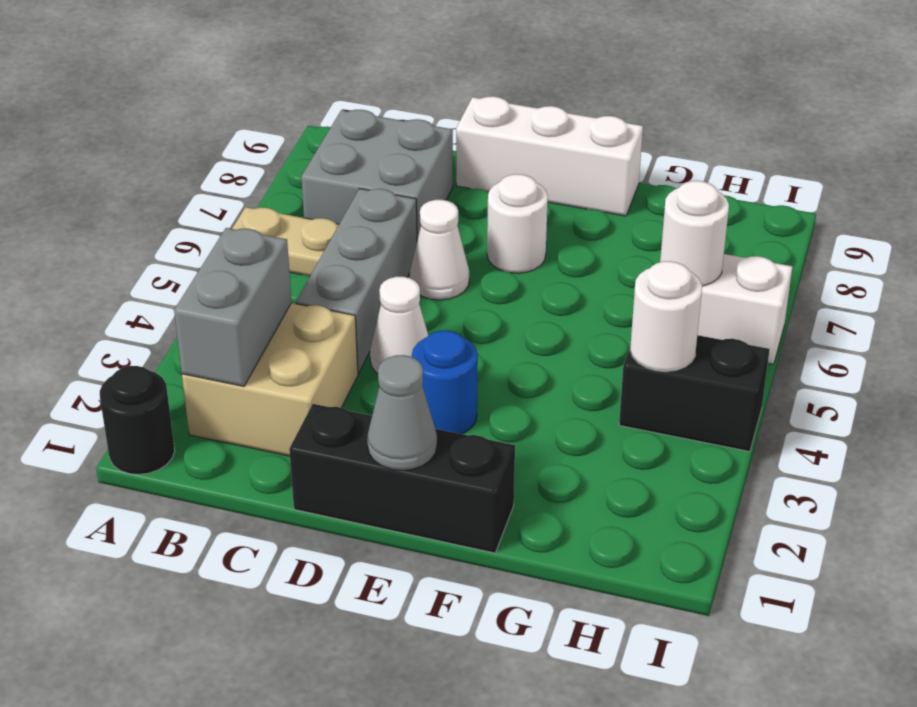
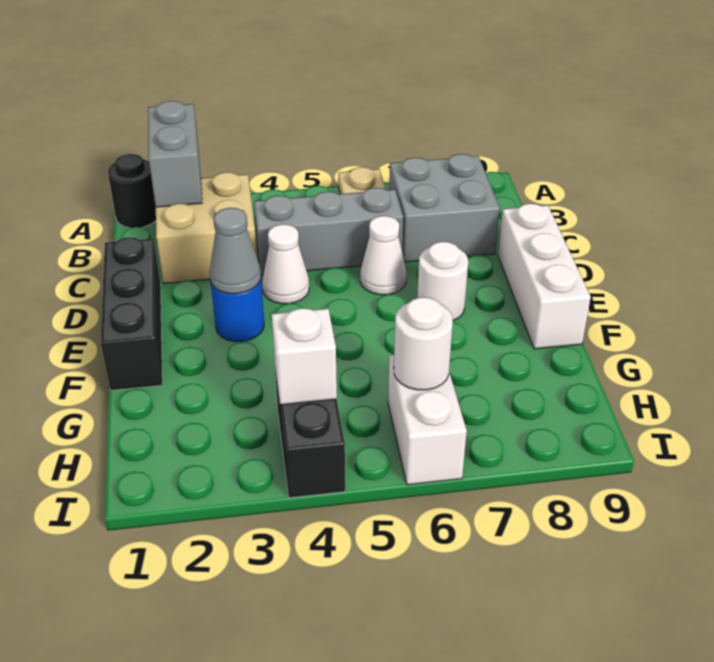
grey brick B2:B3 level 2 -> grey brick A2:B2 level 2
grey cone E1 level 2 -> grey cone E3 level 2
white round brick H4 level 2 -> white brick H4 level 2

